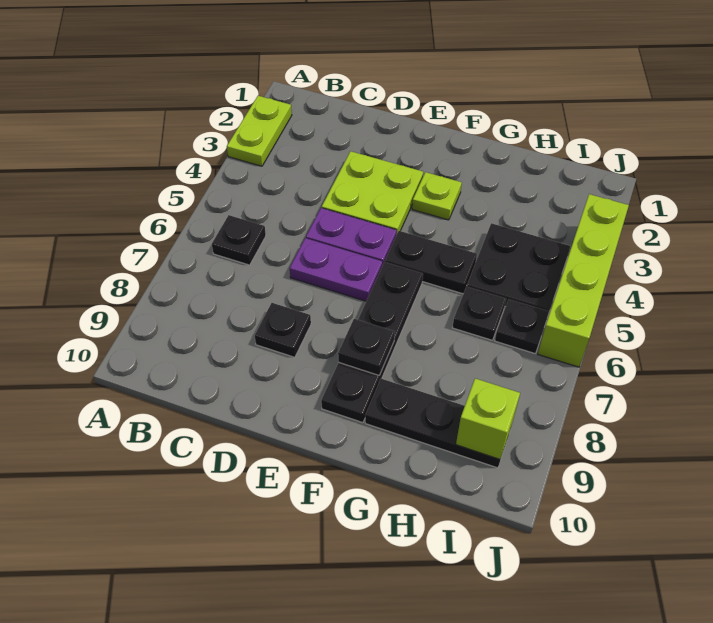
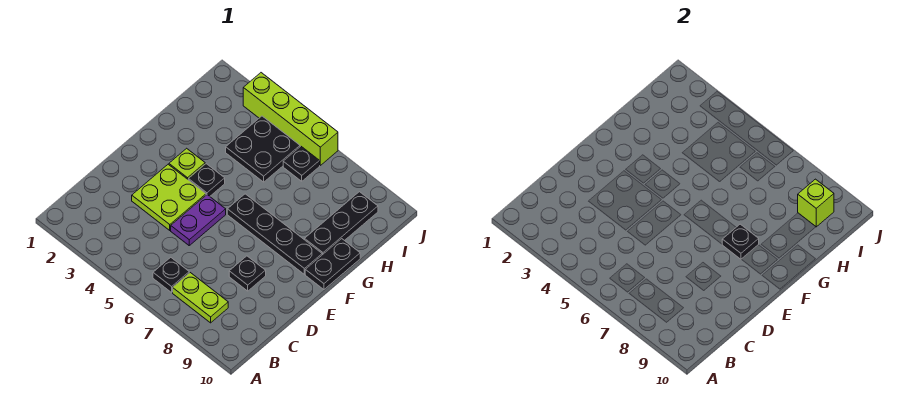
lime plate A2:A3 level 1 -> lime plate B7:B8 level 1
purple plate D6:E6 level 1 -> none
black plate F5:G5 level 1 -> black plate F10:G10 level 1
black plate H6 level 1 -> black plate F4 level 1

